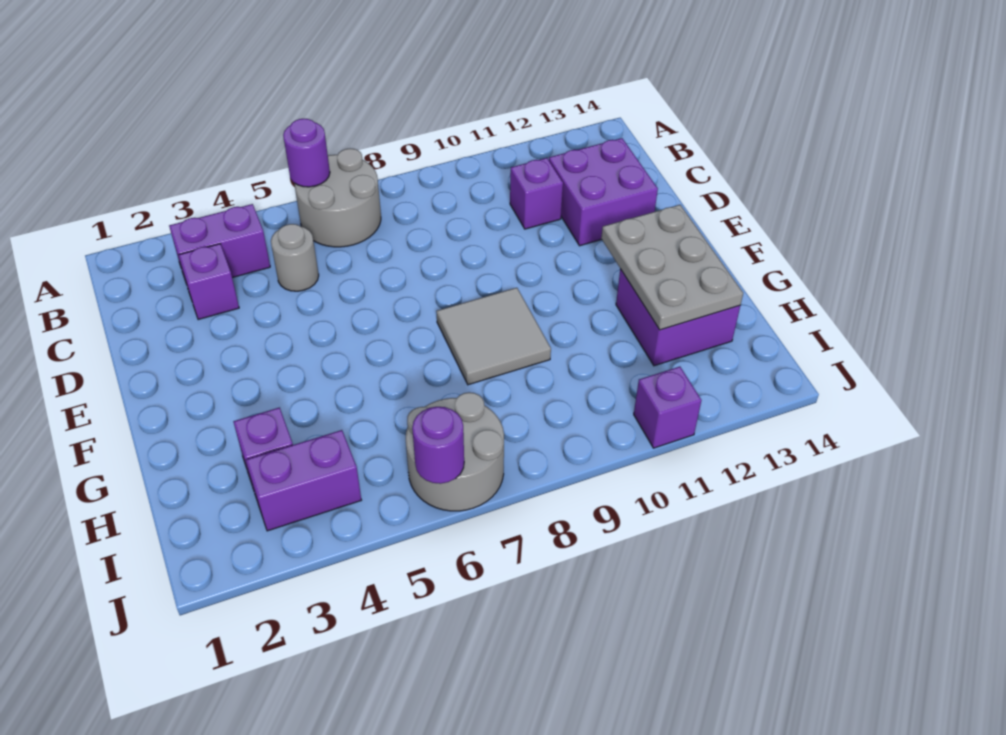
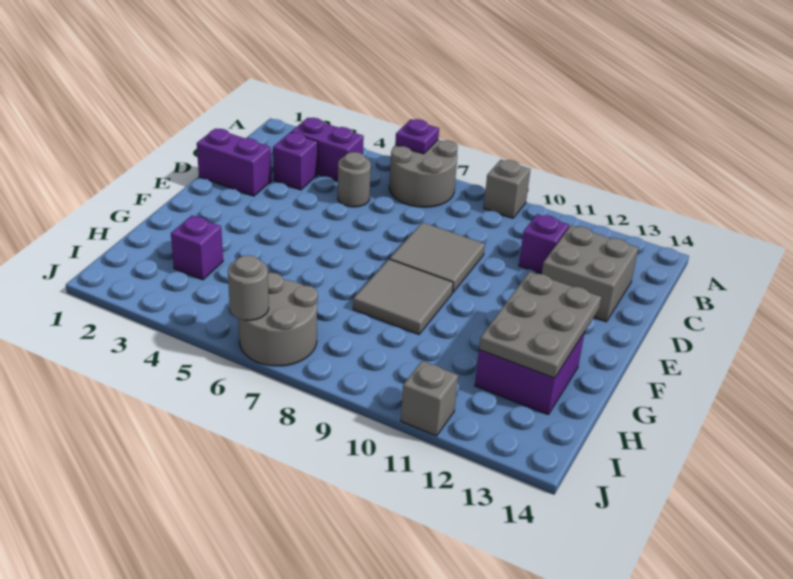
purple round brick A6 level 2 -> purple plate A6 level 2
none -> grey brick A9 level 1
purple brick C12:D13 level 1 -> grey brick C12:D13 level 1
none -> grey tile D8:E9 level 1
purple brick I3:I4 level 1 -> purple brick D1:D2 level 1
purple round brick J6 level 2 -> grey round brick J6 level 2
purple brick J11 level 1 -> grey brick J11 level 1

